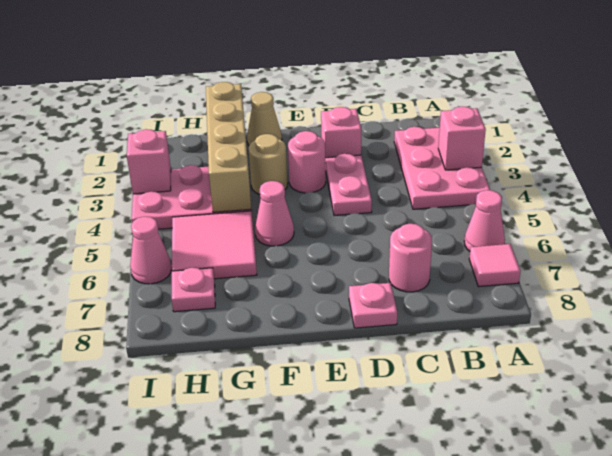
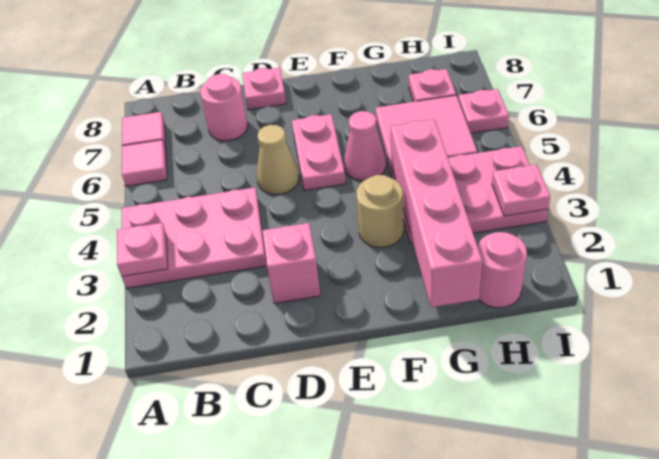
pink plate A2:B4 level 1 -> pink plate A3:C4 level 1
pink brick A3 level 2 -> pink plate A3 level 2
pink cone A6 level 1 -> pink tile A6 level 1
pink plate D3:D4 level 1 -> pink plate E5:E6 level 1
pink round brick E3 level 1 -> pink round brick H1 level 1
tan cone F1 level 1 -> tan cone D5 level 1
tan brick G1:G4 level 2 -> pink brick G1:G4 level 2
pink brick I3 level 2 -> pink plate I3 level 2
pink cone I6 level 1 -> pink plate I6 level 1

